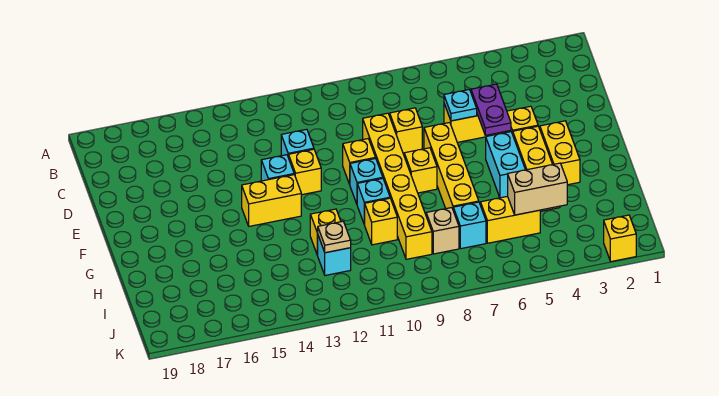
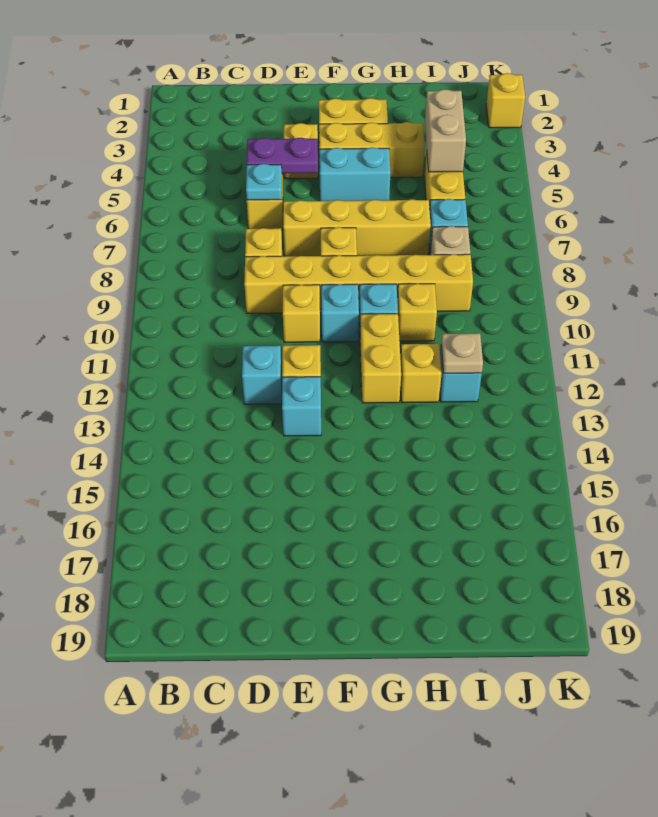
yellow brick F13:F14 level 1 -> yellow brick G11:G12 level 1

